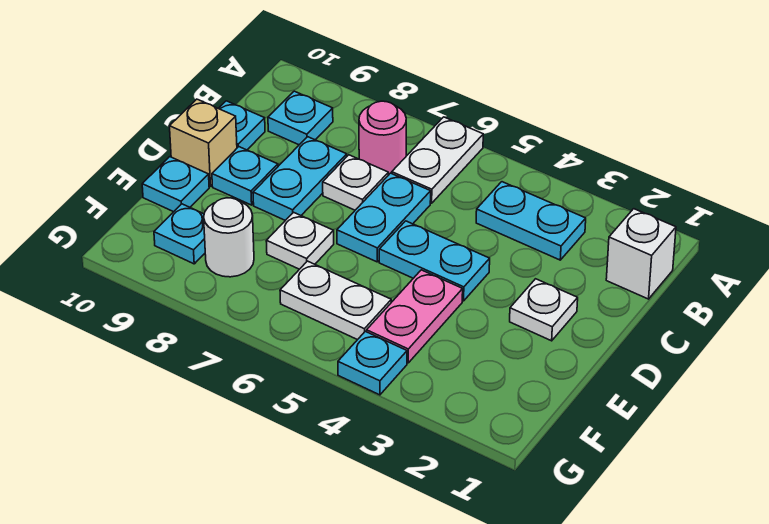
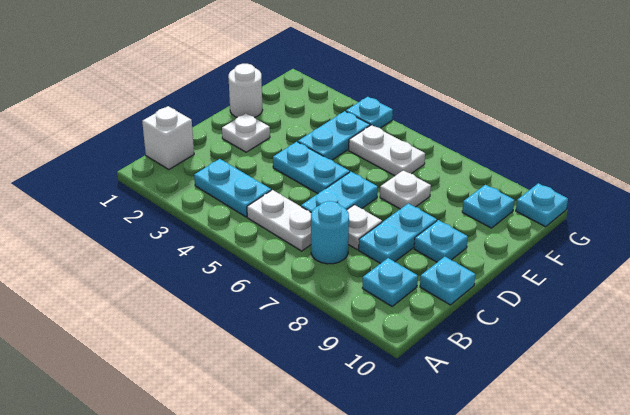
white plate A6:B6 level 1 -> white plate B5:B6 level 1
pink round brick B7 level 1 -> cyan round brick B7 level 1
tan brick D10 level 1 -> none
pink plate E4:F4 level 1 -> cyan plate E4:F4 level 1
cyan plate E10 level 1 -> cyan plate G10 level 1
white round brick F8 level 1 -> white round brick E1 level 1

